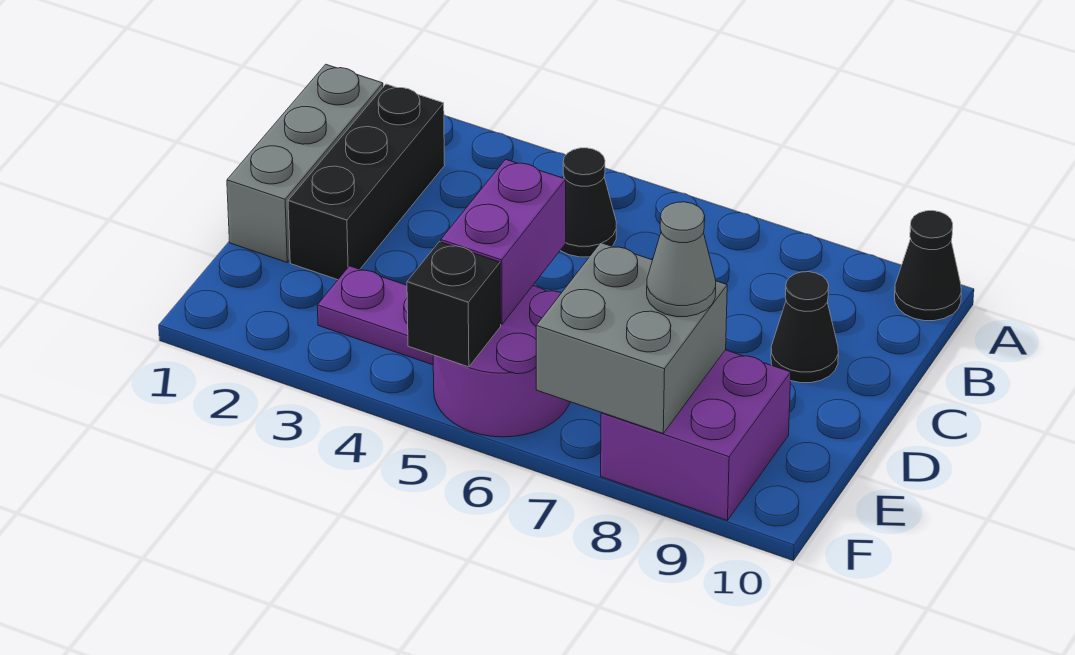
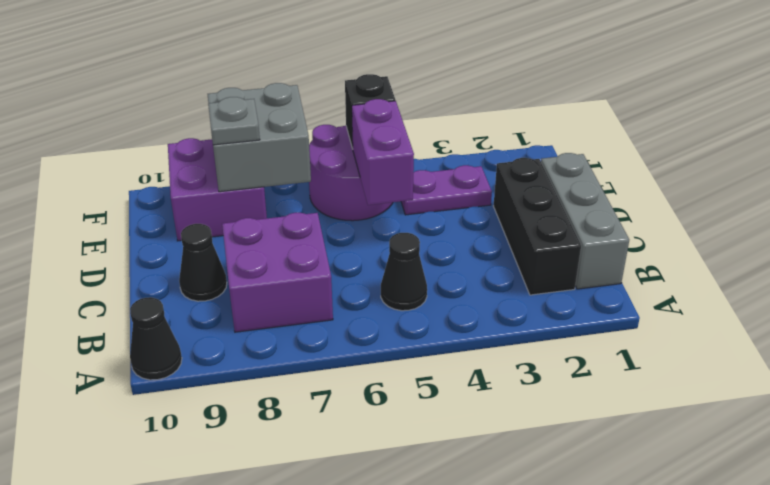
none -> purple brick B7:C8 level 1
grey cone E8 level 3 -> grey plate E8 level 3

